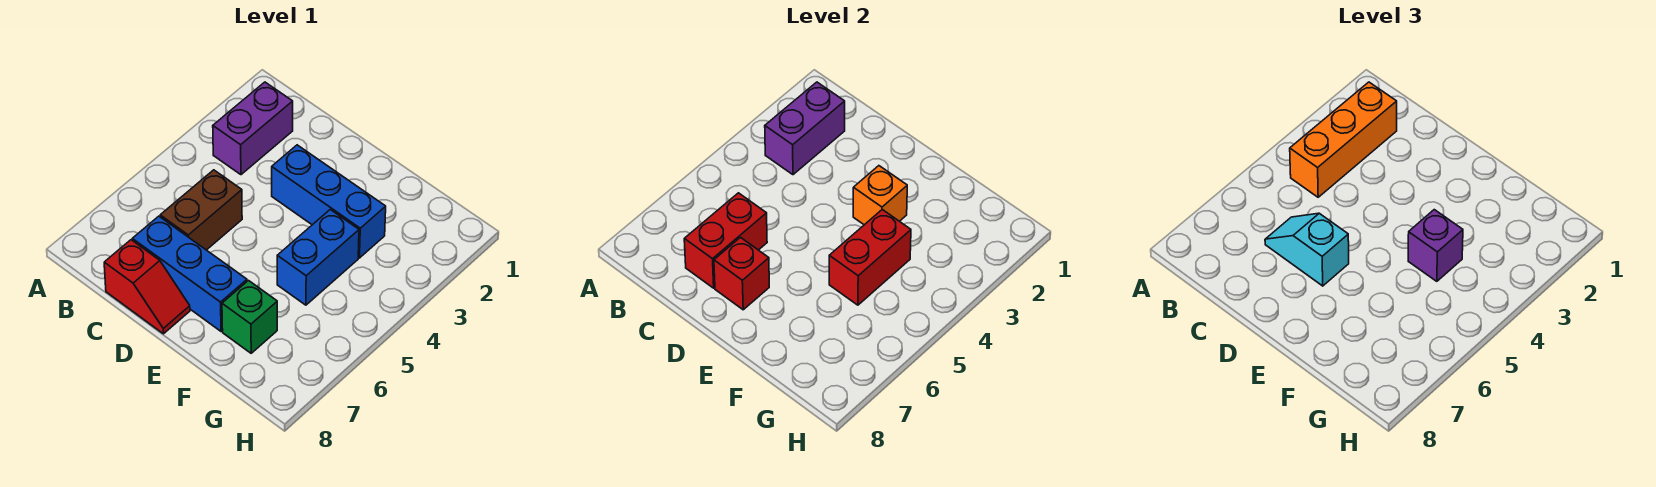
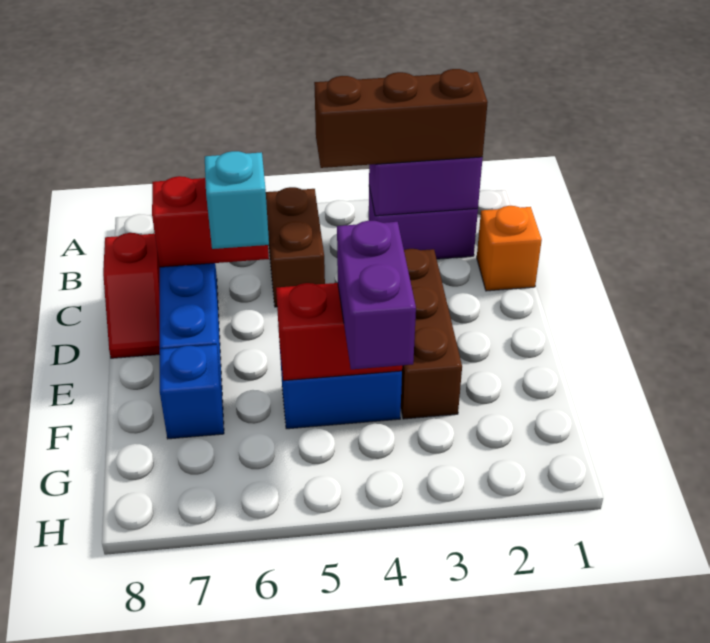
orange brick B2:B4 level 3 -> brown brick B2:B4 level 3
brown brick C5:C6 level 1 -> brown brick B5:C5 level 1
blue brick D3:F3 level 1 -> brown brick D3:F3 level 1
red brick D7 level 2 -> none
orange brick E3 level 2 -> orange brick C1 level 1
purple brick F4 level 3 -> purple brick F4:G4 level 3
green brick F7 level 1 -> blue brick F7 level 1

